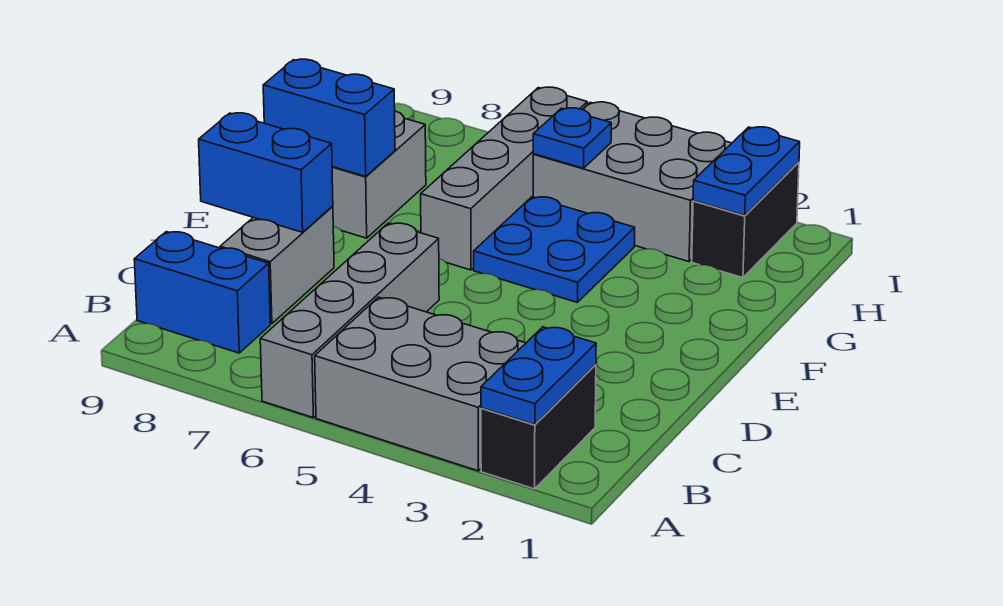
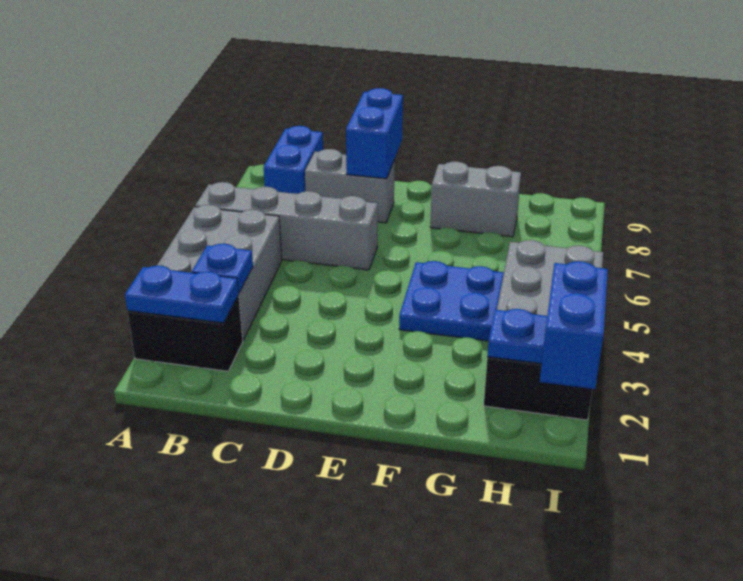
grey brick F6:I6 level 1 -> none
blue brick F8:F9 level 2 -> blue brick I1:I2 level 3
blue plate H5 level 2 -> blue plate B3 level 2

